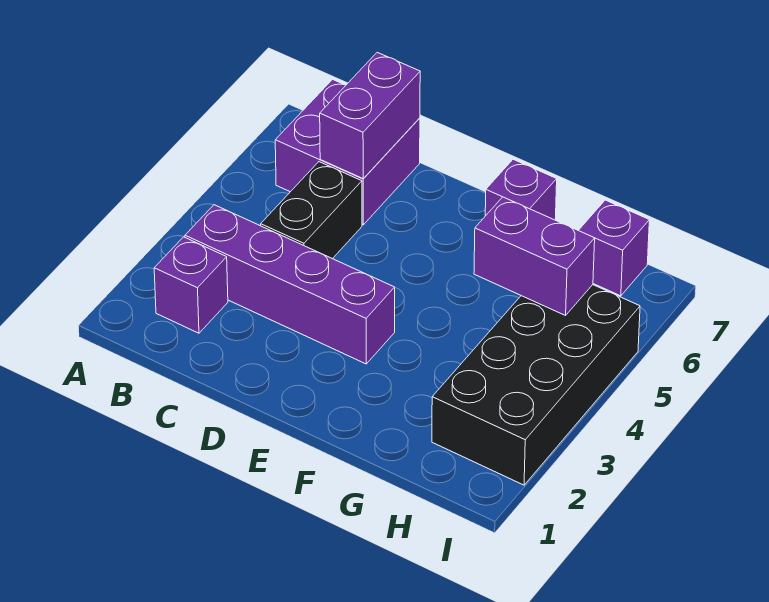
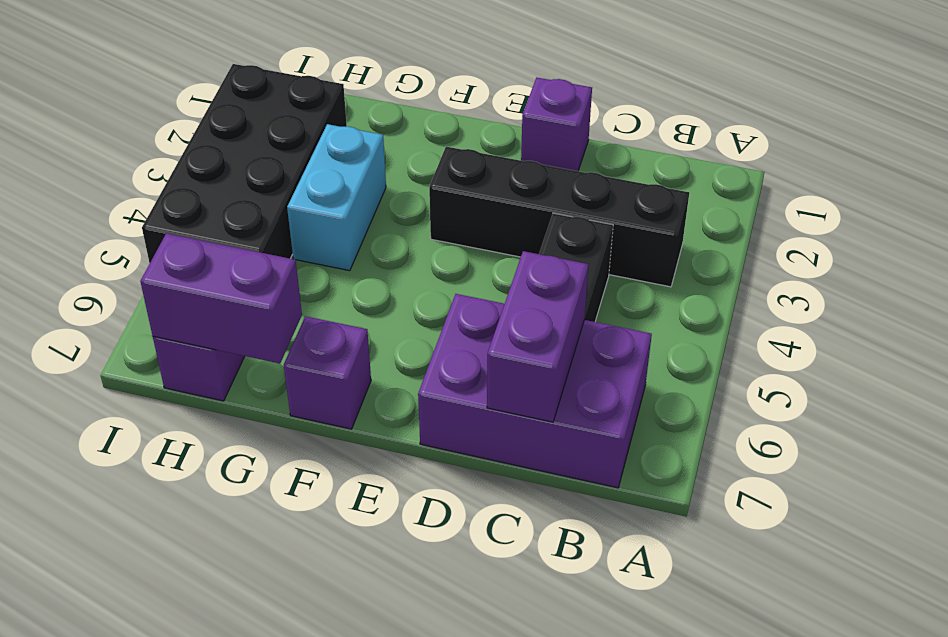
purple brick B2 level 1 -> purple brick D1 level 1
purple brick B3:E3 level 1 -> black brick B3:E3 level 1
purple brick B6:C7 level 1 -> purple brick B6:D7 level 1
none -> cyan brick G3:G4 level 1
purple brick G5:H5 level 2 -> purple brick G7:H7 level 2

